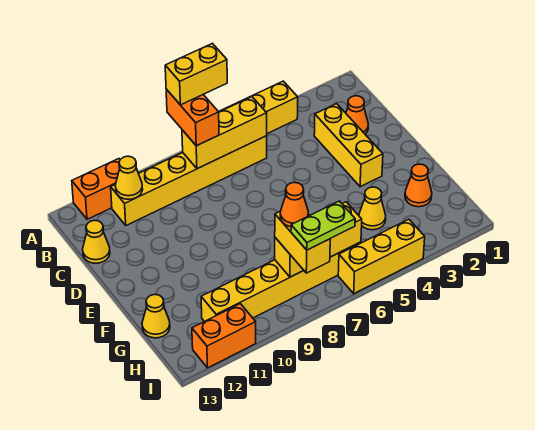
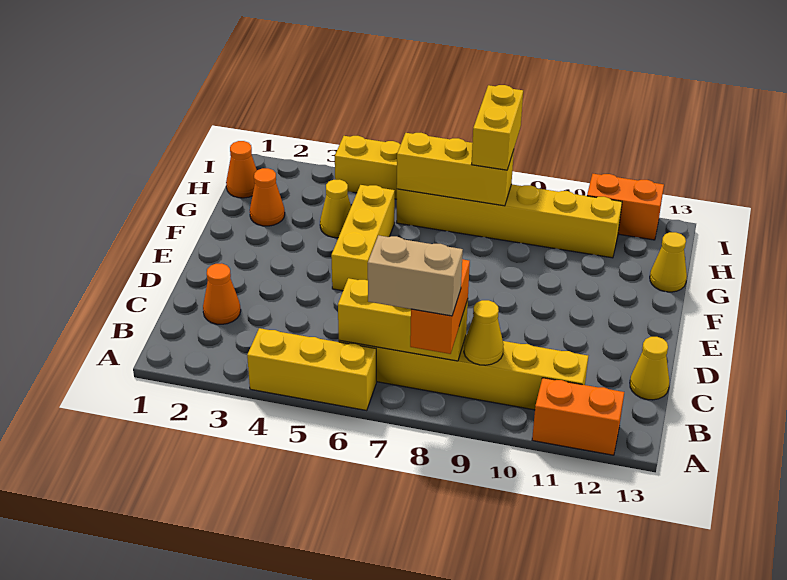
yellow brick A7:A8 level 4 -> tan brick A7:A8 level 4
yellow cone B11 level 2 -> yellow cone B9 level 2
yellow brick C3:E3 level 1 -> yellow brick E5:G5 level 1
orange cone H8 level 4 -> orange cone H1 level 1
lime plate I7:I8 level 4 -> none

